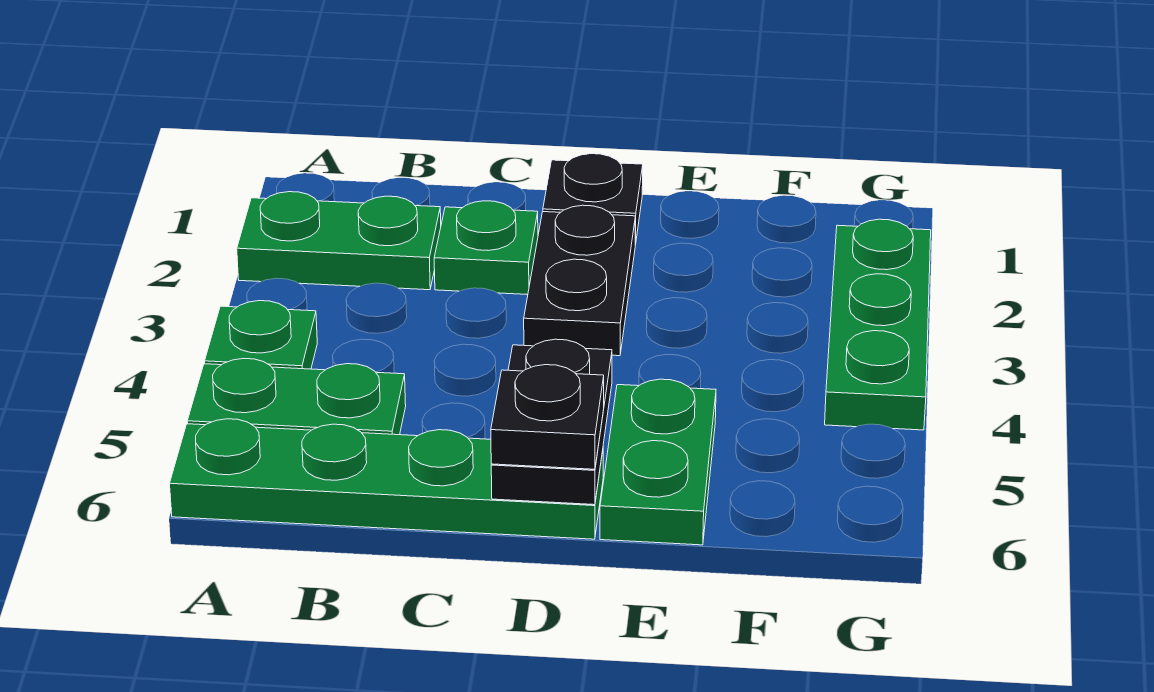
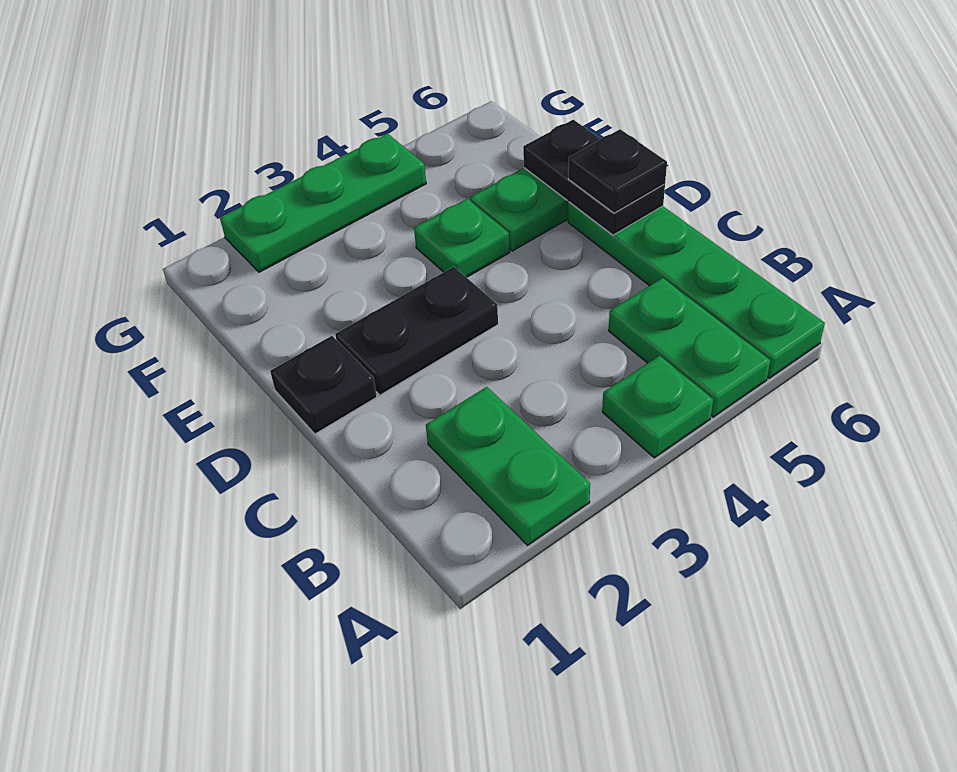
green plate C2 level 1 -> green plate E4 level 1
black plate D5:D6 level 2 -> black plate D6:E6 level 2

